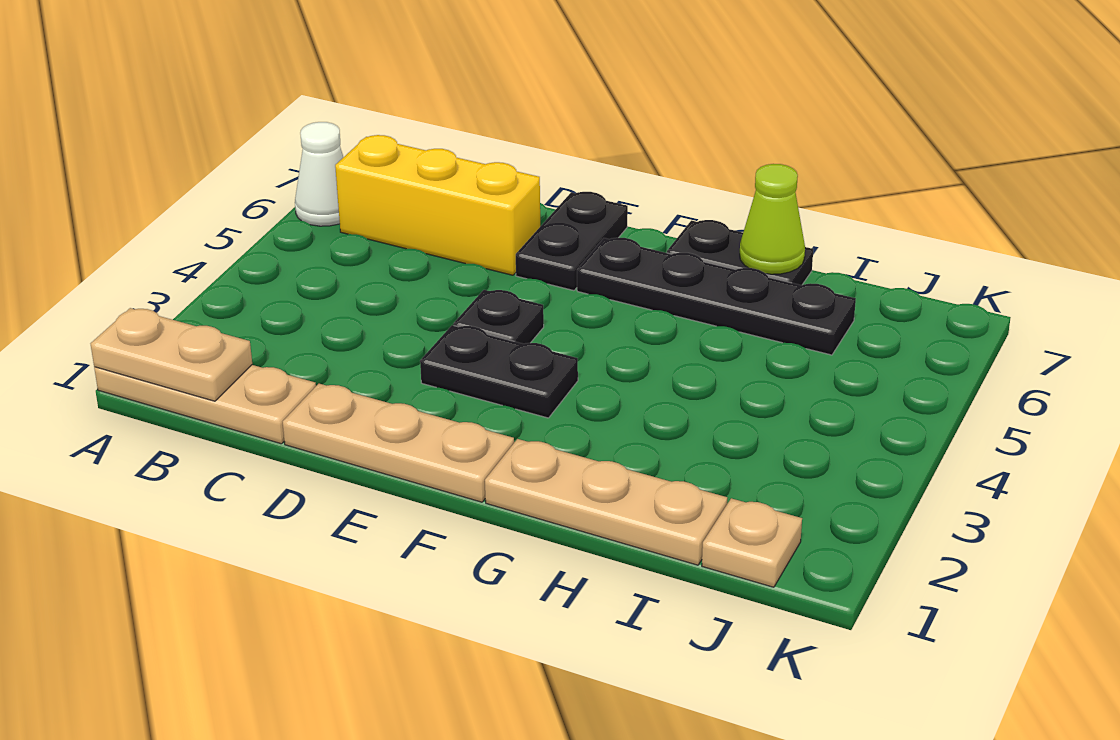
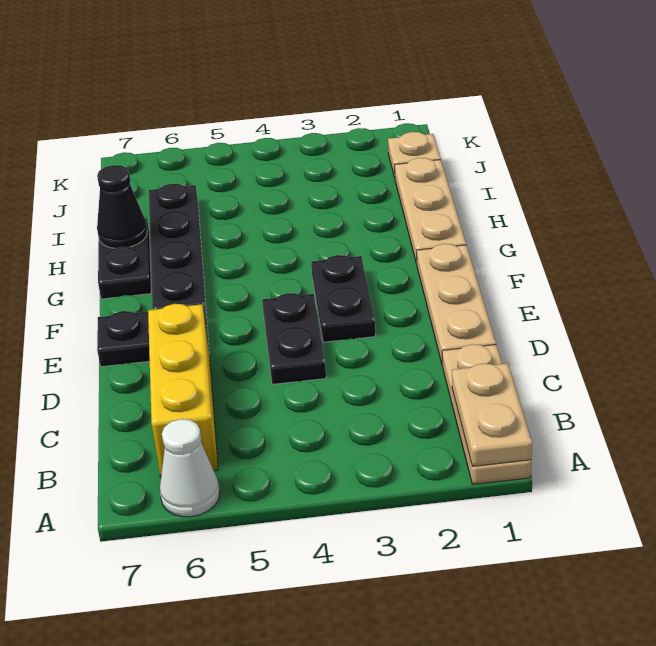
black plate E4 level 1 -> black plate D4:E4 level 1
lime cone H7 level 2 -> black cone H7 level 2

